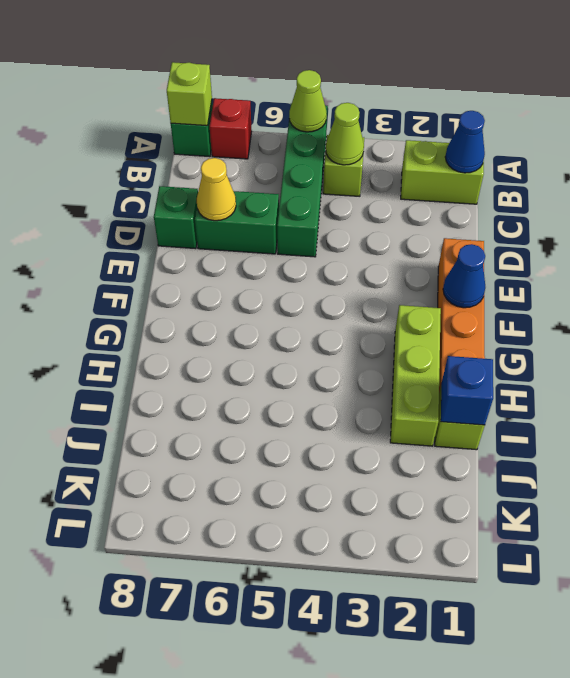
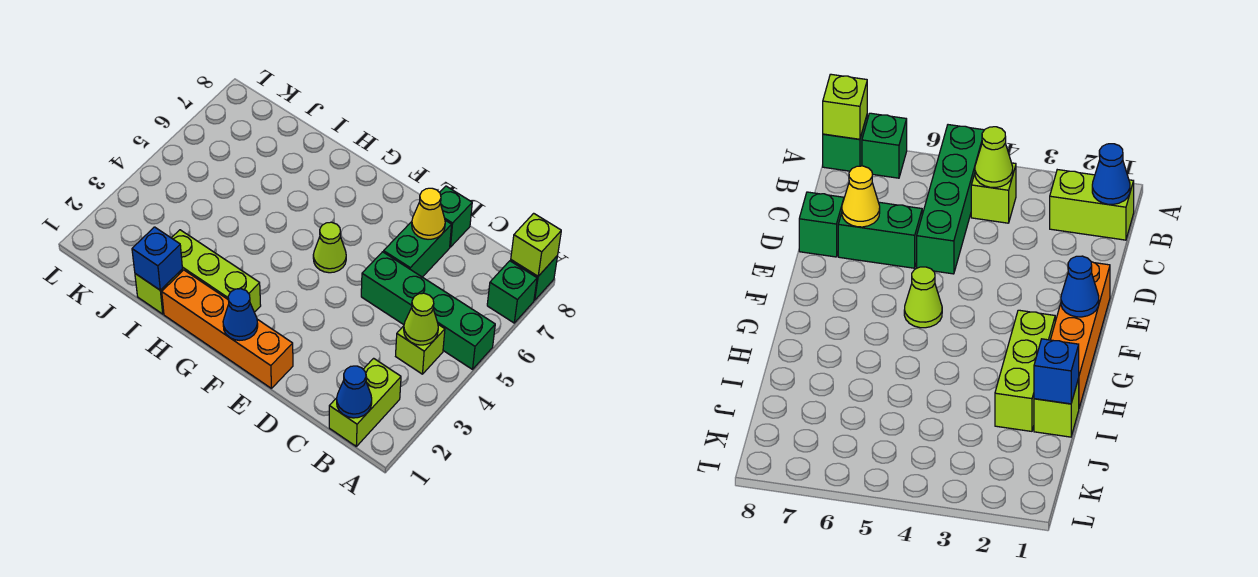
lime cone A5 level 2 -> lime cone F5 level 1
red brick A7 level 1 -> green brick A7 level 1

